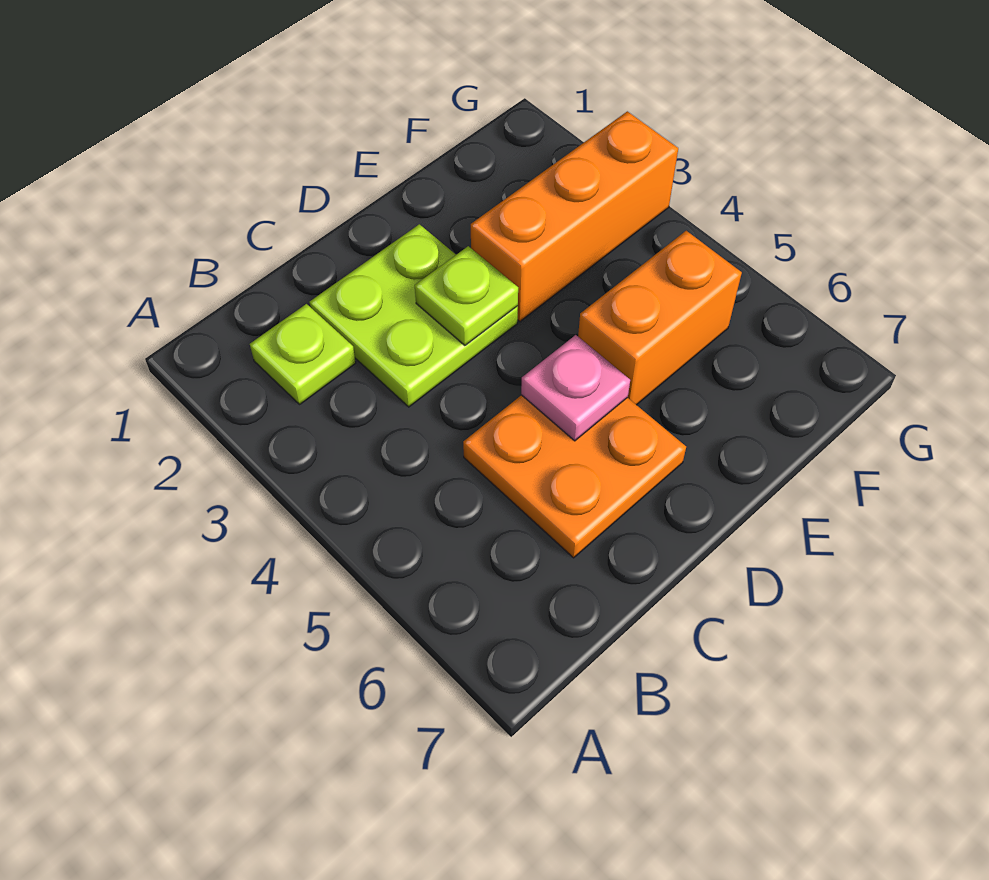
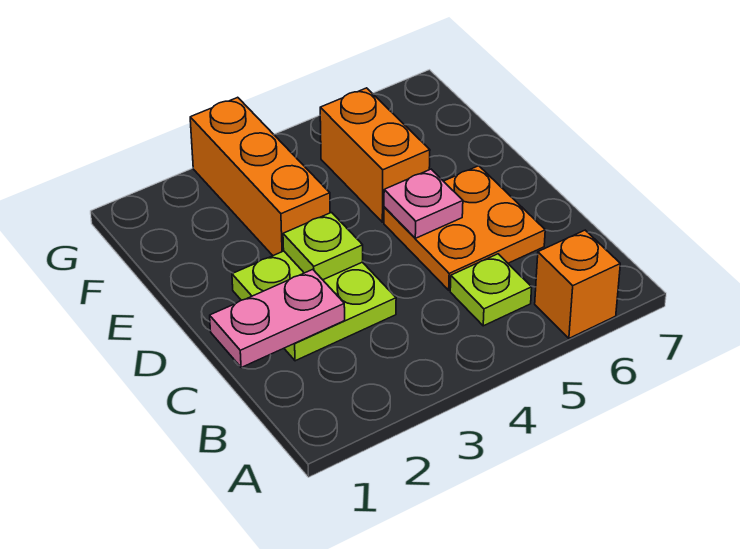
none -> orange brick A6 level 1
lime plate B2 level 1 -> lime plate B5 level 1
none -> pink plate C1:C2 level 2

